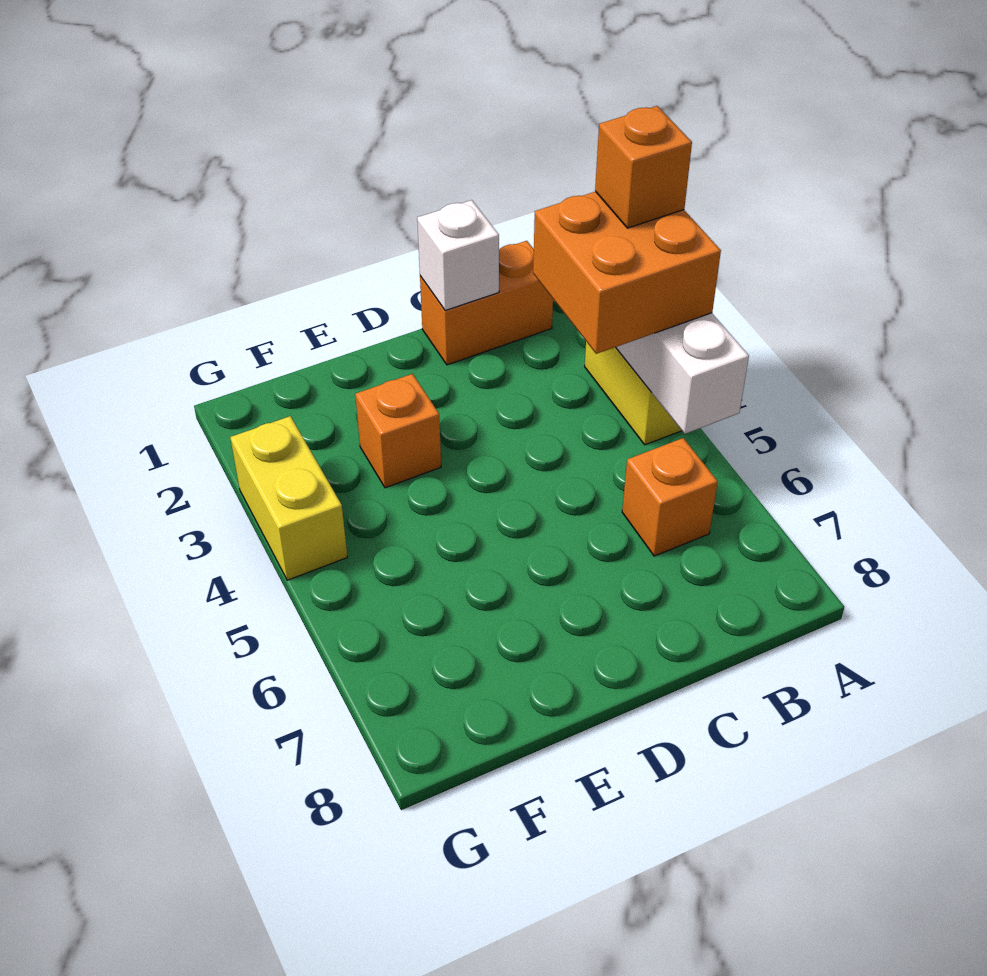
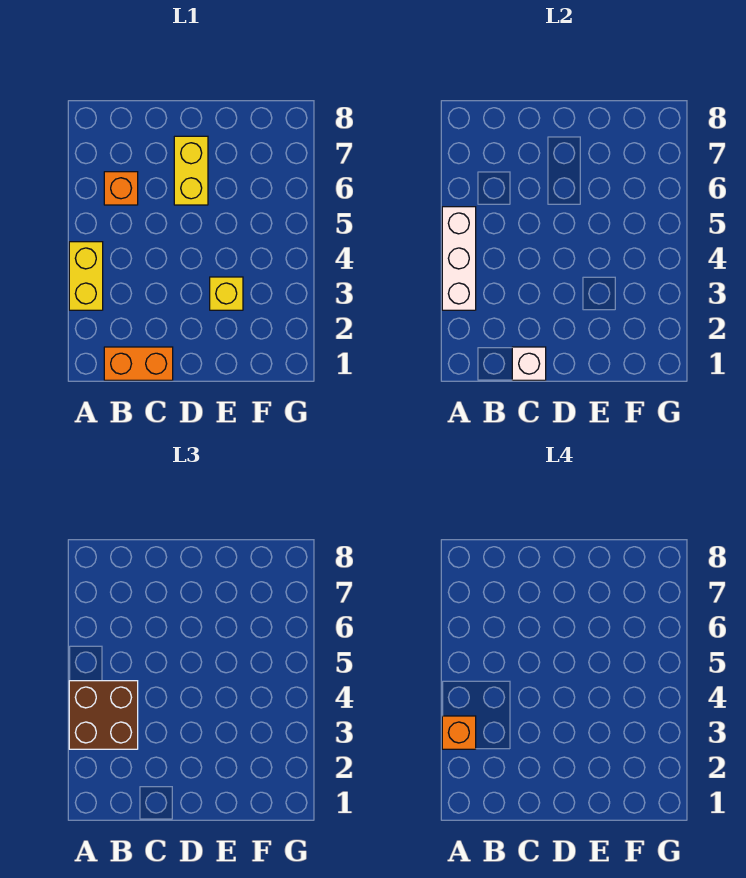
orange brick A3:B4 level 3 -> brown brick A3:B4 level 3
orange brick E3 level 1 -> yellow brick E3 level 1
yellow brick G3:G4 level 1 -> yellow brick D6:D7 level 1

